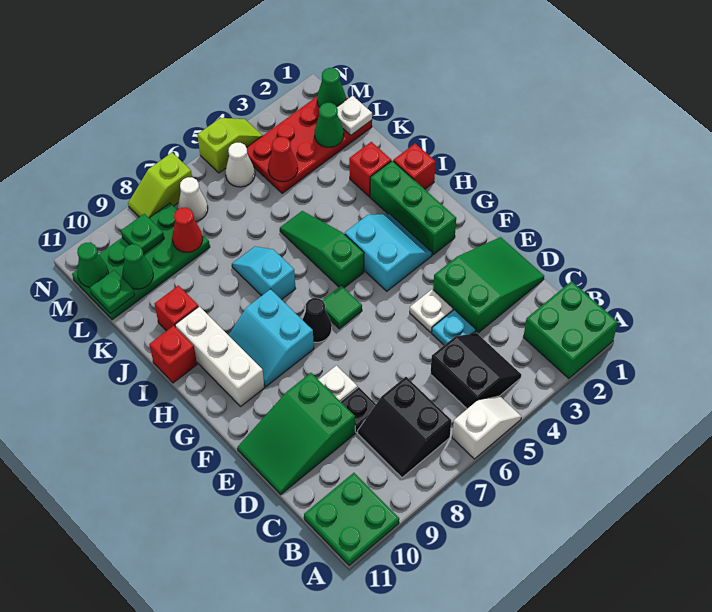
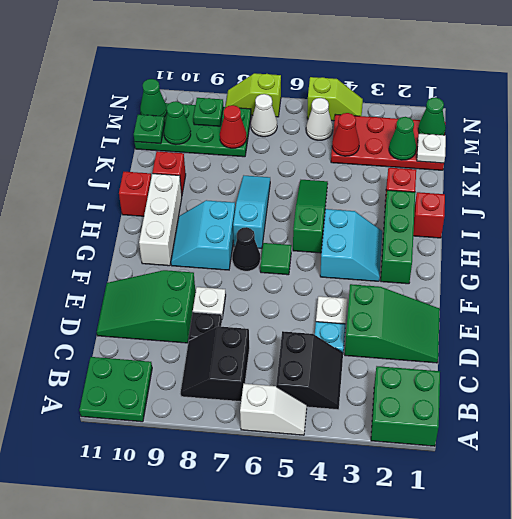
cyan slope I7:J7 level 1 top I -> cyan slope H7:J7 level 1 top H

